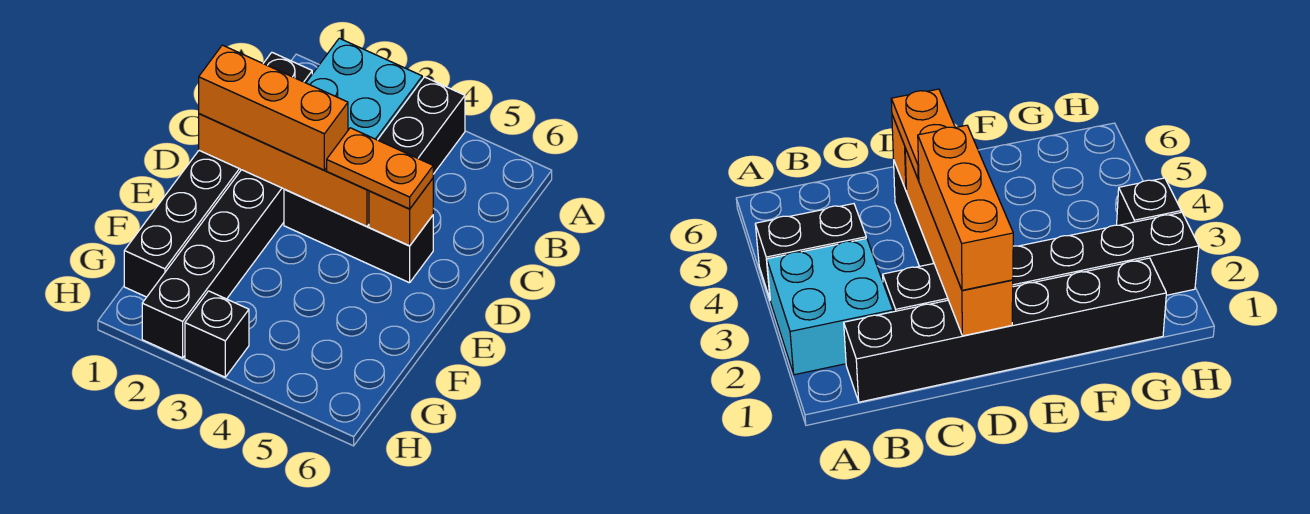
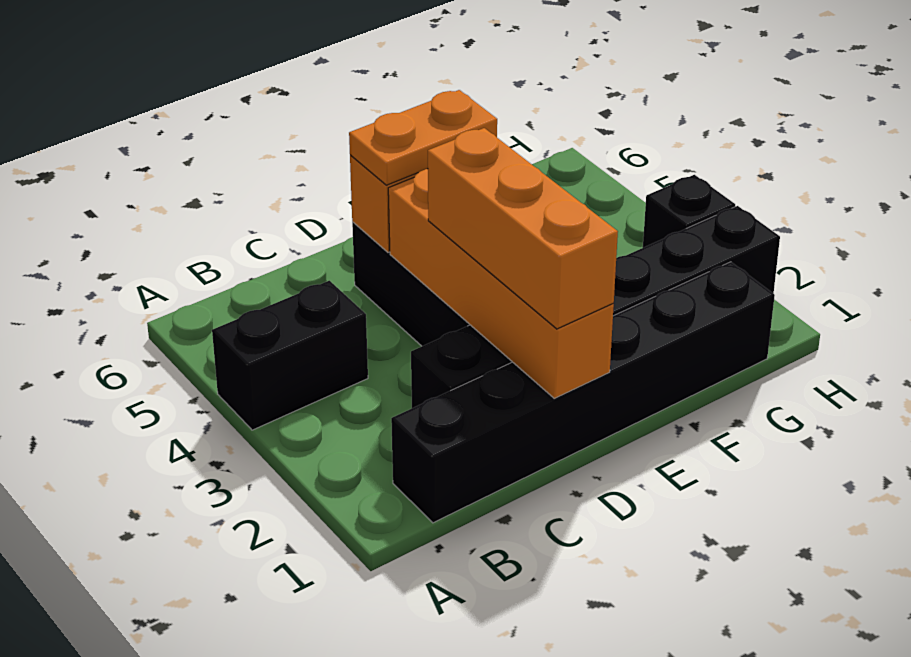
cyan brick A2:B3 level 1 -> none
orange plate D4:D5 level 3 -> orange plate D5:E5 level 3

